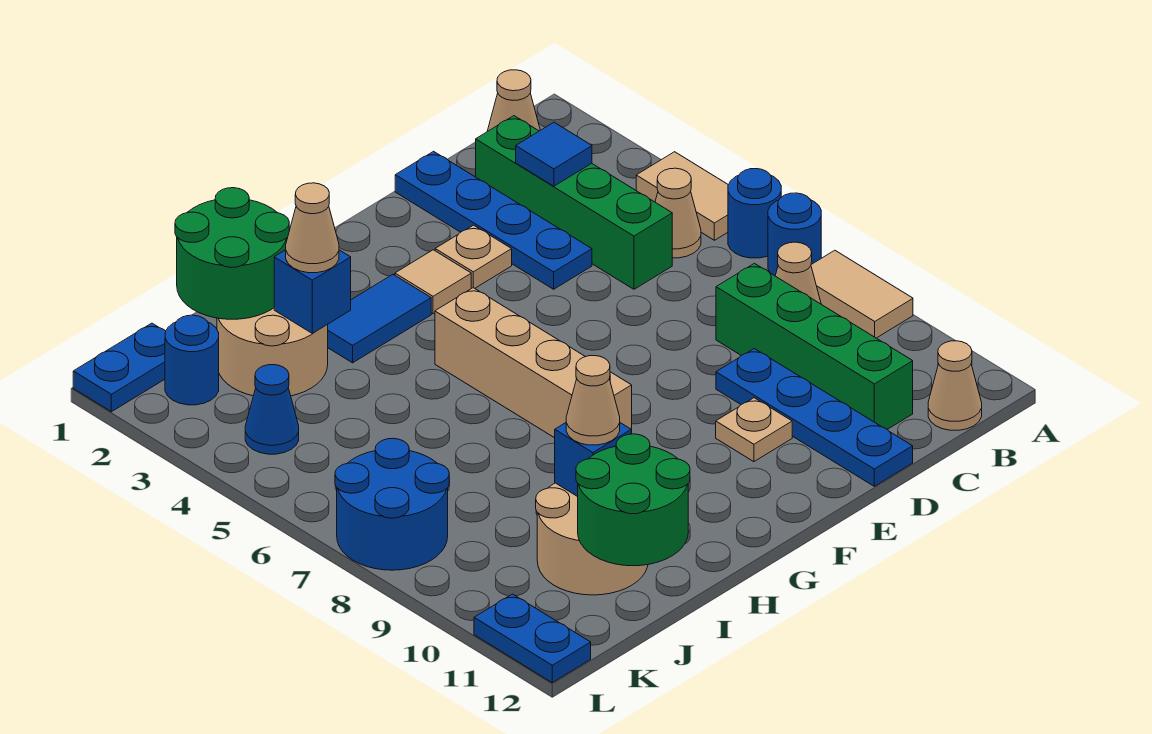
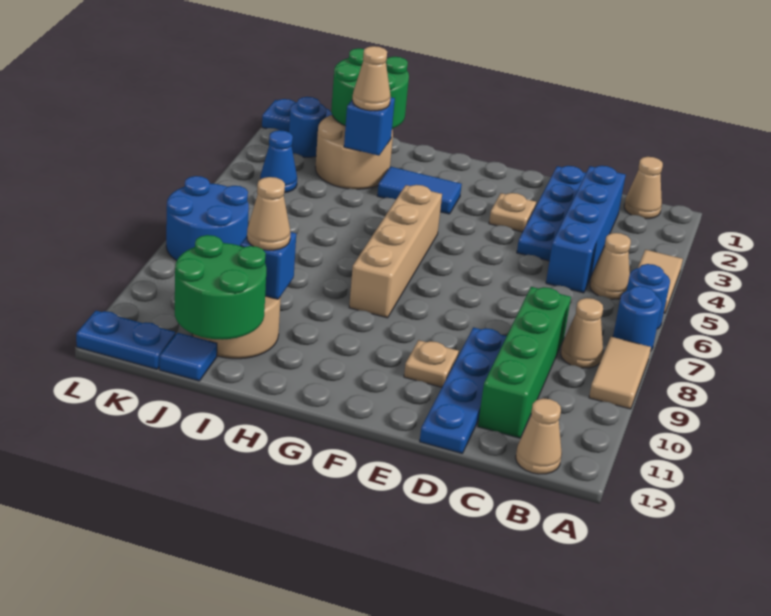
green brick C2:C5 level 1 -> blue brick C2:C5 level 1
blue tile C3 level 2 -> blue tile J12 level 1
tan tile F3 level 1 -> none
blue plate L11:L12 level 1 -> blue plate K12:L12 level 1

